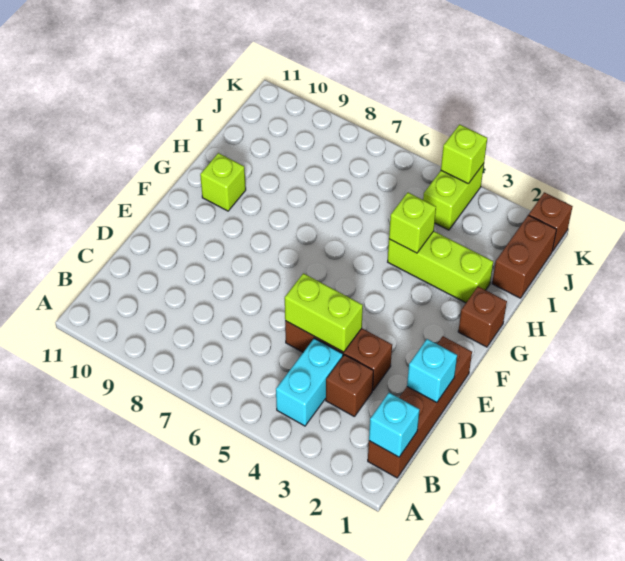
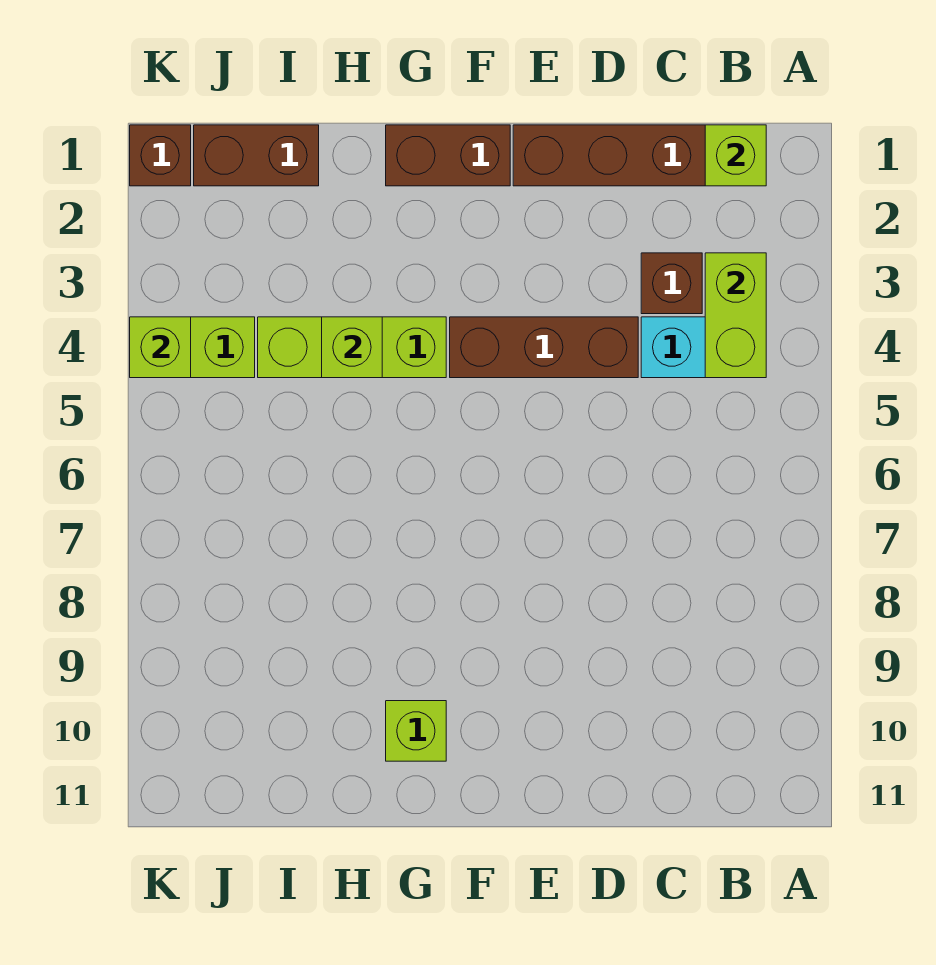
cyan brick B1 level 2 -> lime brick B1 level 2
cyan brick D1 level 2 -> none
brown brick D3:D5 level 1 -> brown brick D4:F4 level 1
lime brick D4:D5 level 2 -> lime brick B3:B4 level 2
brown brick G1 level 1 -> brown brick F1:G1 level 1
lime brick H2:H4 level 1 -> lime brick G4:I4 level 1

